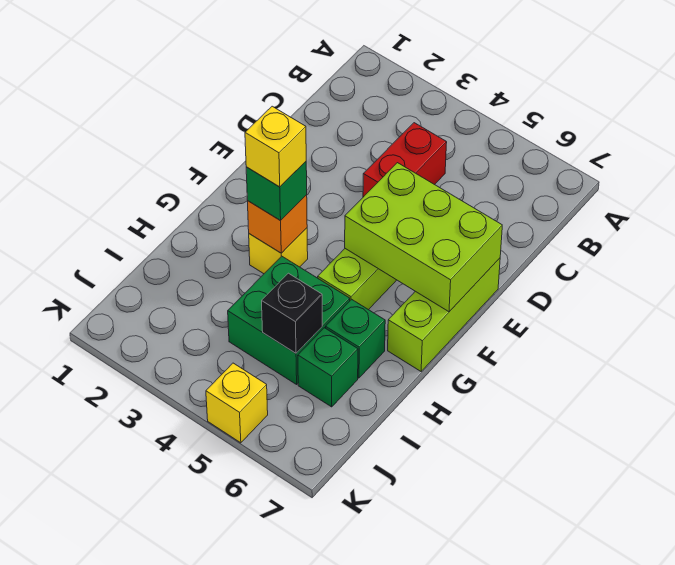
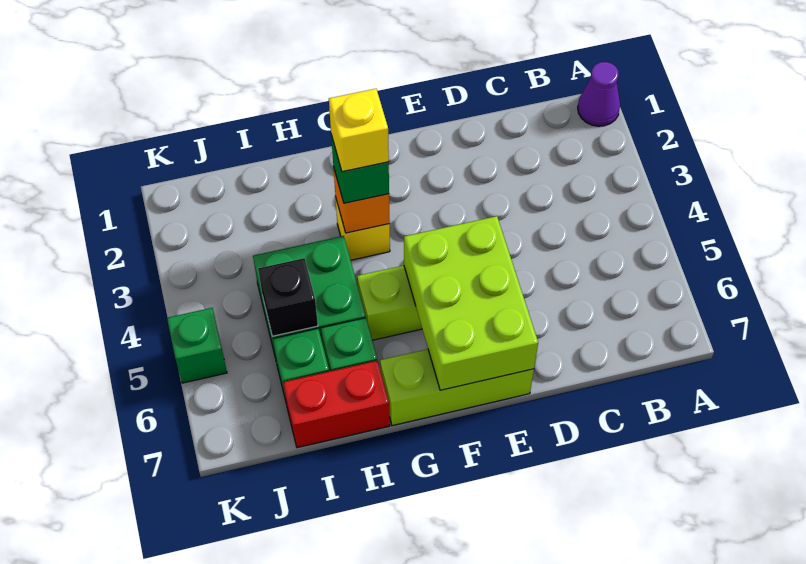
none -> purple cone A1 level 1
red brick C4:D4 level 1 -> red brick H7:I7 level 1
yellow brick K5 level 1 -> green brick K5 level 1

